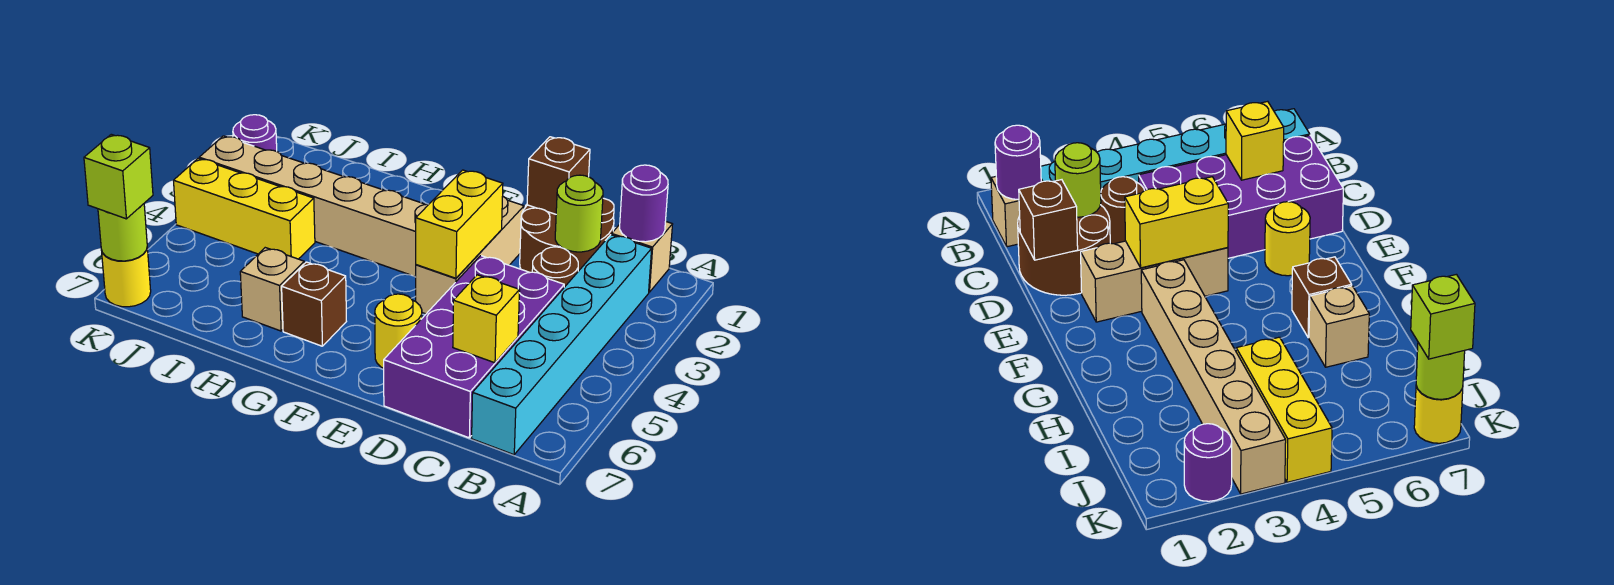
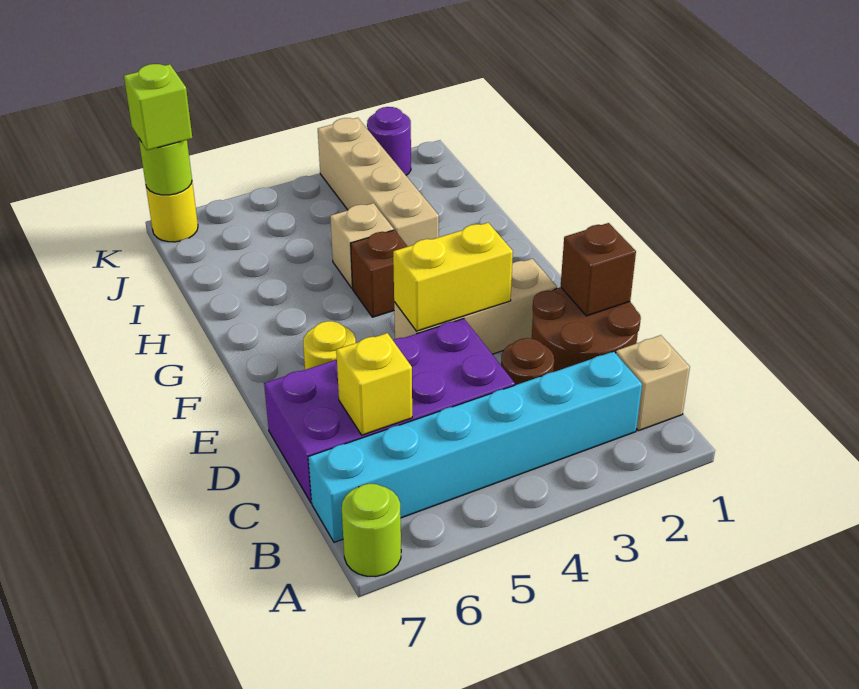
purple round brick B1 level 2 -> none
lime round brick C2 level 2 -> lime round brick A7 level 1
tan brick F3:K3 level 1 -> tan brick H3:K3 level 1
brown brick G6 level 1 -> brown brick G4 level 1
tan brick H6 level 1 -> tan brick H4 level 1
yellow brick I4:K4 level 1 -> none

